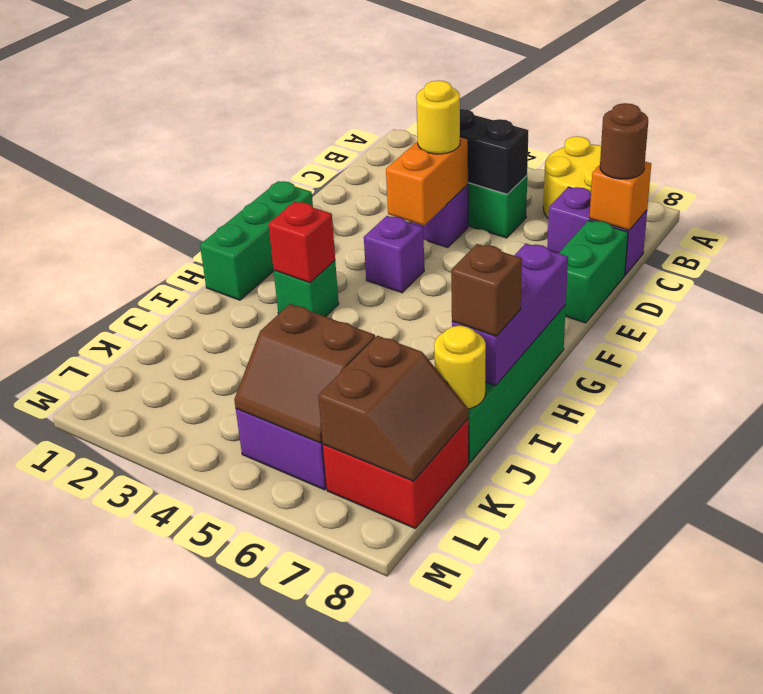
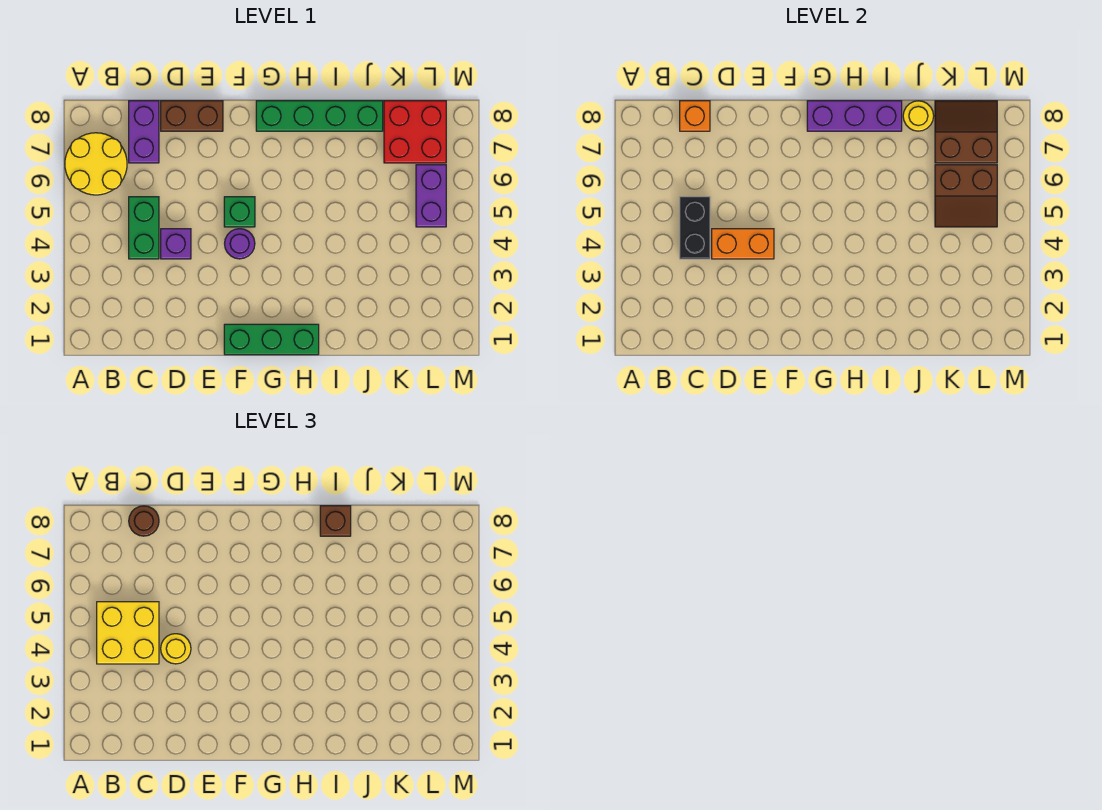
none -> yellow brick B4:C5 level 3
green brick D8:E8 level 1 -> brown brick D8:E8 level 1
purple brick F4 level 1 -> purple round brick F4 level 1
green brick H3 level 1 -> green brick F5 level 1
red brick H3 level 2 -> none
brown slope K5:L6 level 2 top K -> brown slope K5:L6 level 2 top 6

